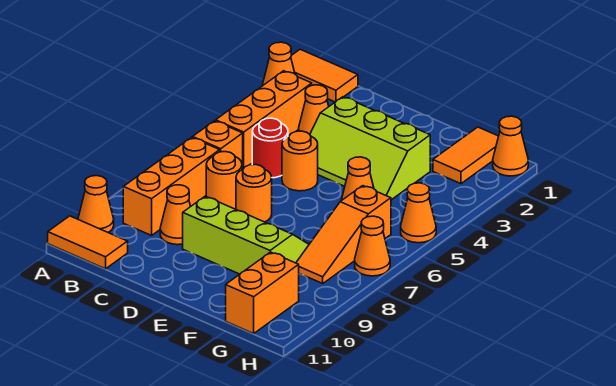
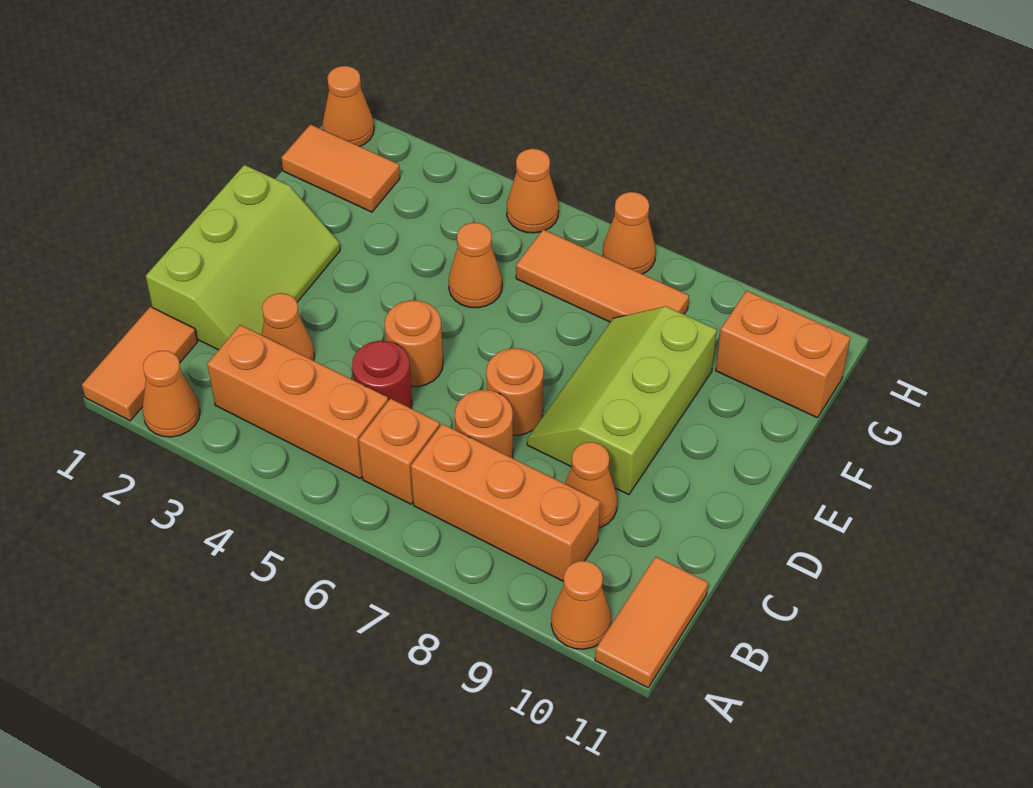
lime slope D3:F4 level 1 top 3 -> lime slope C1:E2 level 1 top 1
orange slope G6:G8 level 1 top 6 -> orange tile G6:G8 level 1

